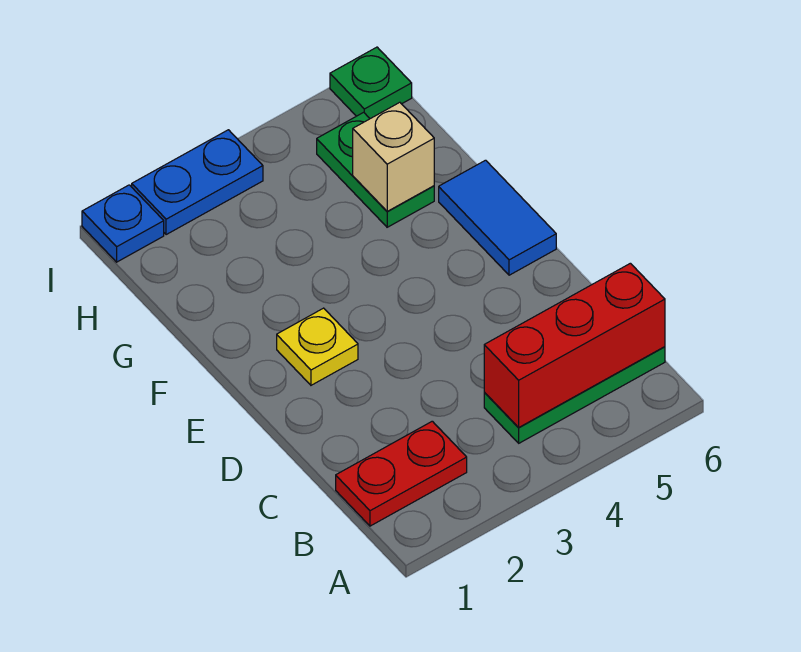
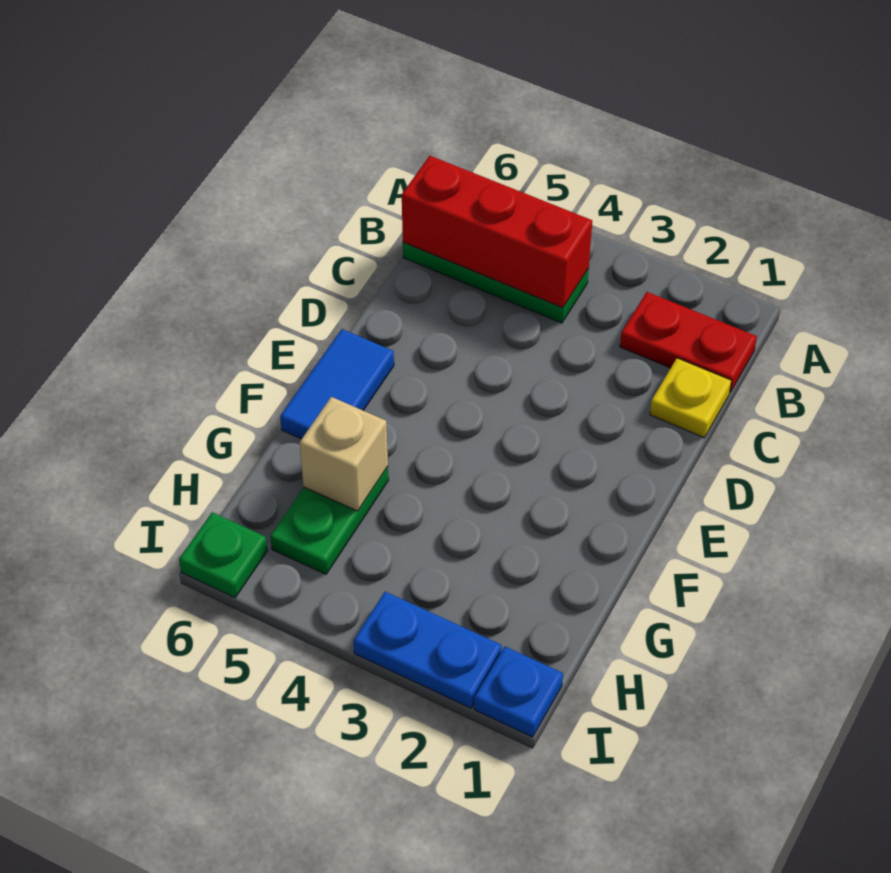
yellow plate E2 level 1 -> yellow plate C1 level 1

